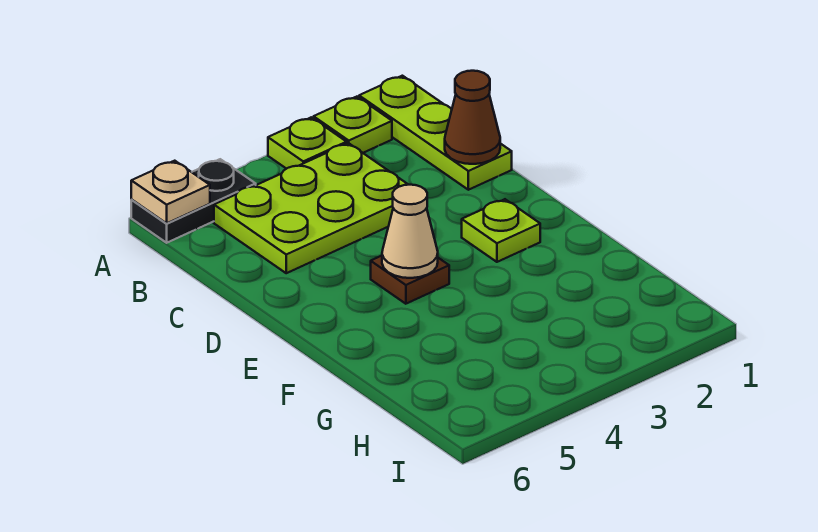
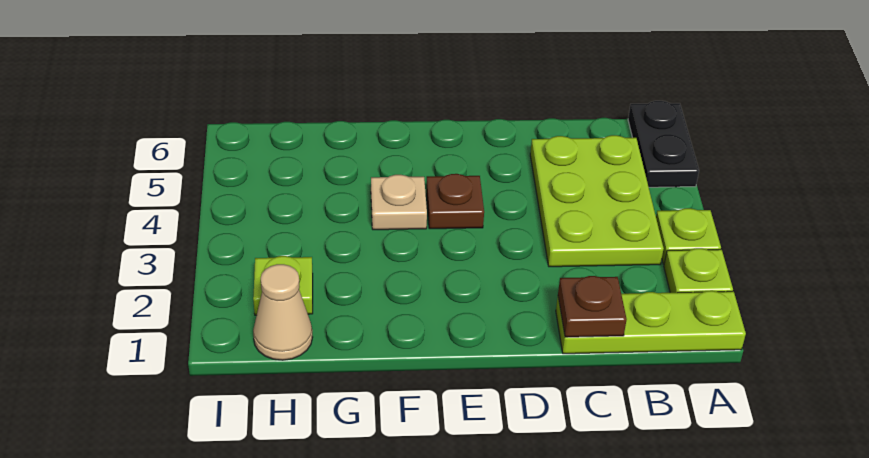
tan plate A6 level 2 -> tan plate F4 level 1
brown cone C1 level 2 -> brown plate C1 level 2
lime plate E2 level 1 -> lime plate H2 level 1
tan cone E4 level 2 -> tan cone H1 level 1

